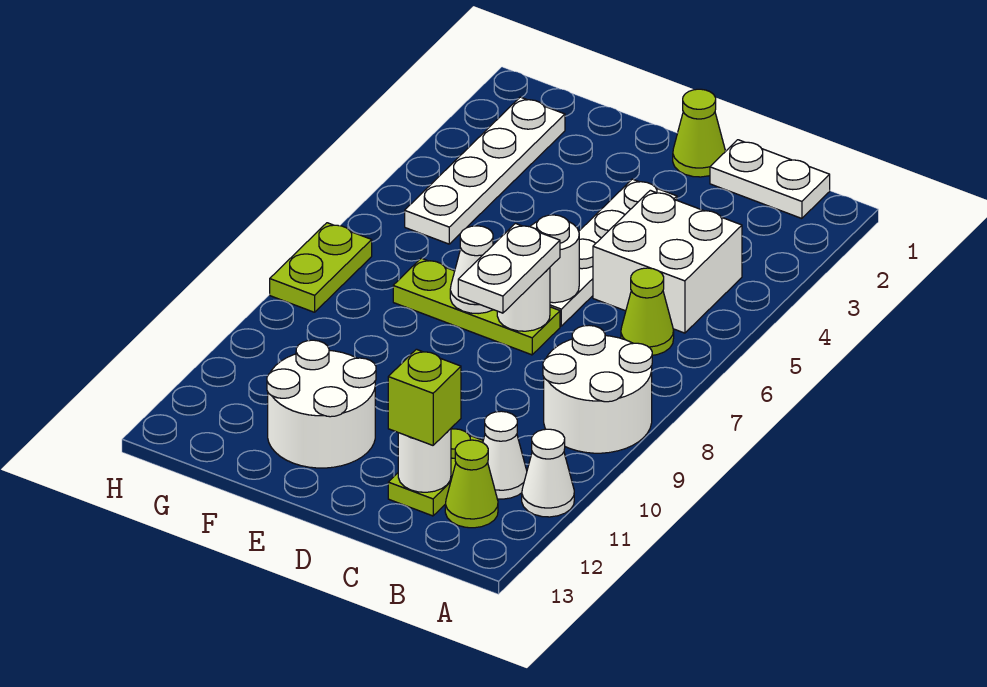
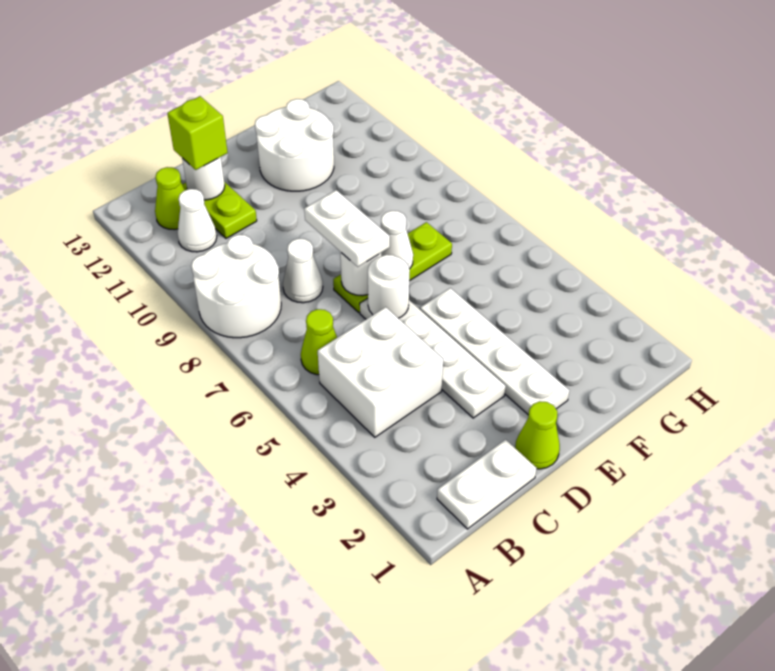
white cone A11 level 1 -> white cone C8 level 1
white plate G2:G5 level 1 -> white plate E2:E5 level 1
lime plate H7:H8 level 1 -> none

